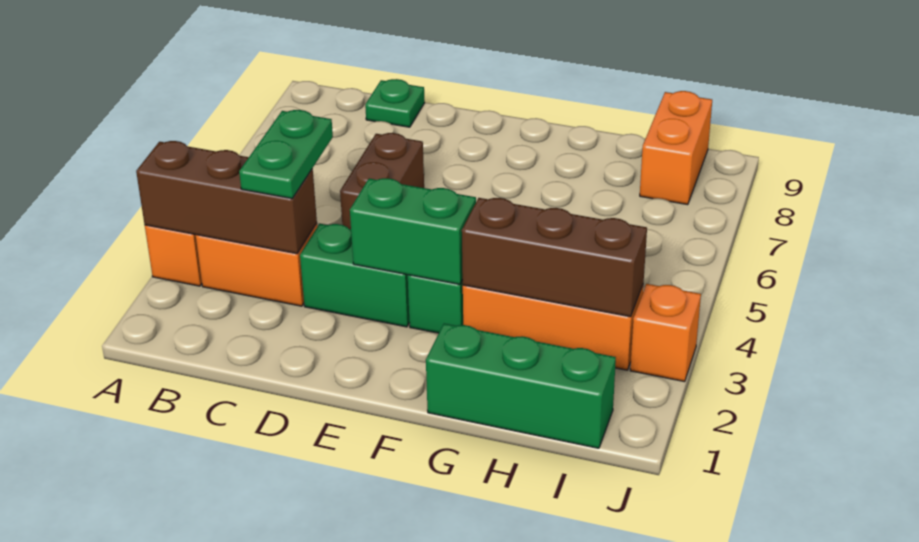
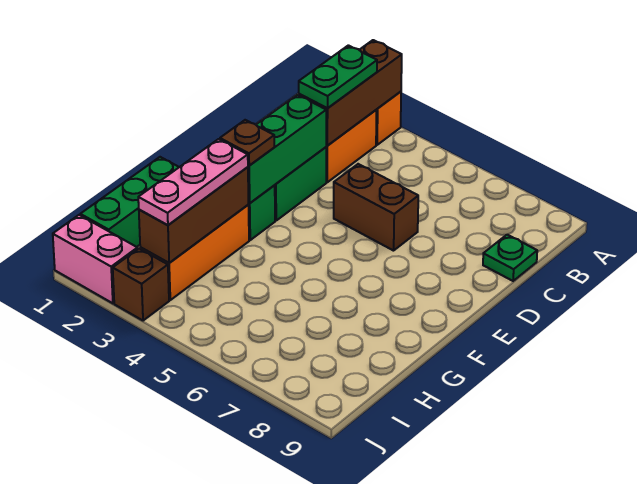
green plate C3:C4 level 3 -> green plate B3:C3 level 3
green brick E3:F3 level 2 -> green brick D3:F3 level 2
none -> brown plate F3 level 3
none -> pink plate G3:I3 level 3
orange brick I8:I9 level 1 -> none
none -> pink brick J1:J2 level 1
orange brick J3 level 1 -> brown brick J3 level 1

